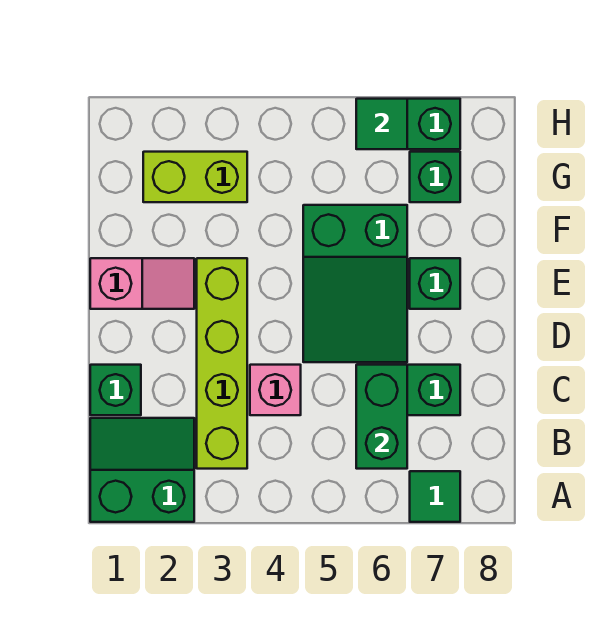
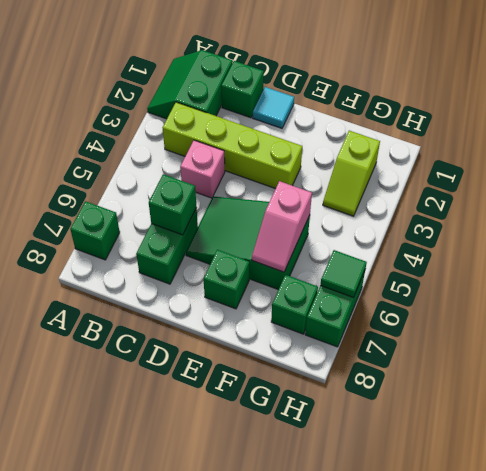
green slope A1:B2 level 1 top A -> green slope A1:B2 level 1 top B
green tile A7 level 1 -> green brick A7 level 1
green brick B6:C6 level 2 -> green brick C6 level 2
none -> cyan tile D1 level 1
pink slope E1:E2 level 1 top 1 -> pink slope F5:F6 level 2 top 5
lime brick G2:G3 level 1 -> lime slope G2:G3 level 1 top 2

